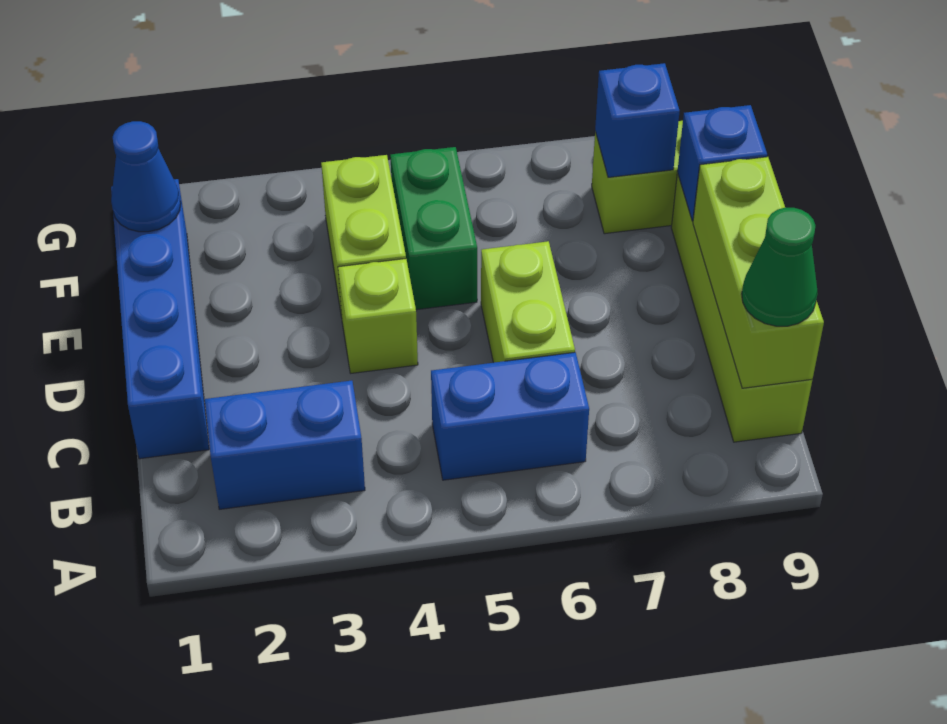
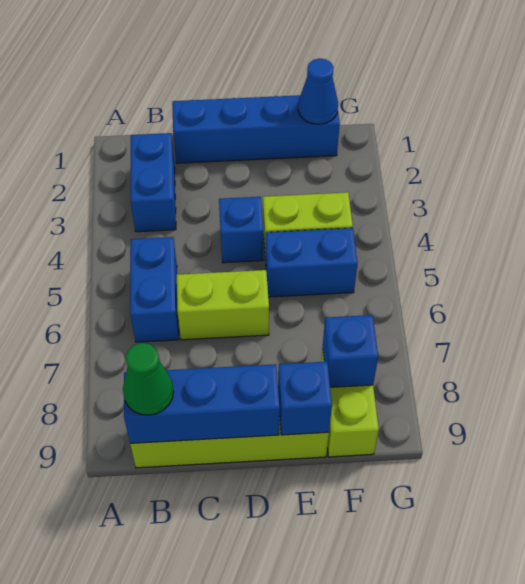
lime brick B9:D9 level 2 -> blue brick B9:D9 level 2
lime brick D4 level 1 -> blue brick D4 level 1
green brick E5:F5 level 1 -> blue brick E5:F5 level 1

